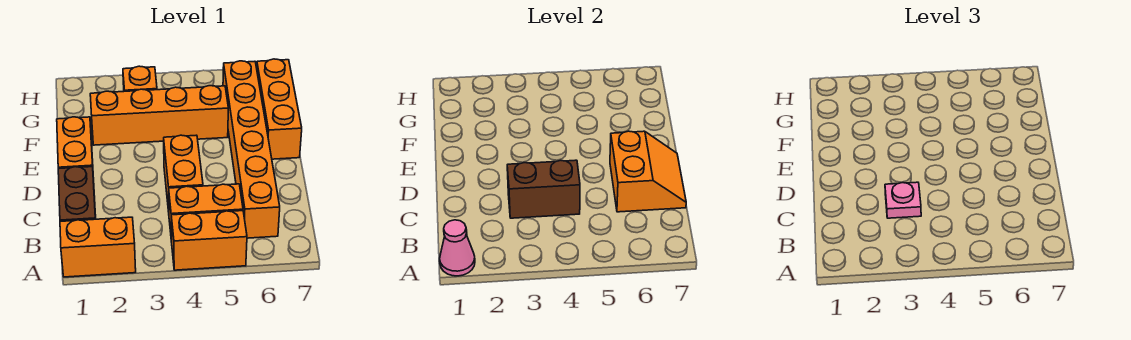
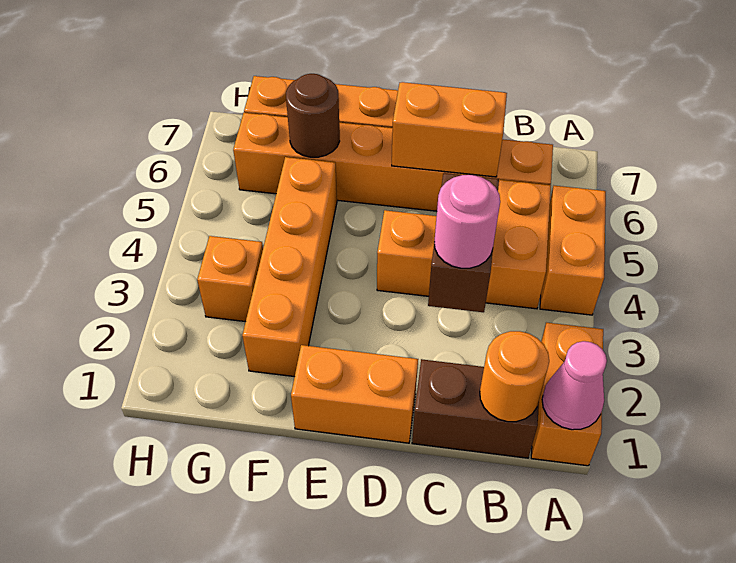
none -> orange round brick B1 level 2
pink plate C3 level 3 -> pink round brick C3 level 3
none -> brown round brick F6 level 2

